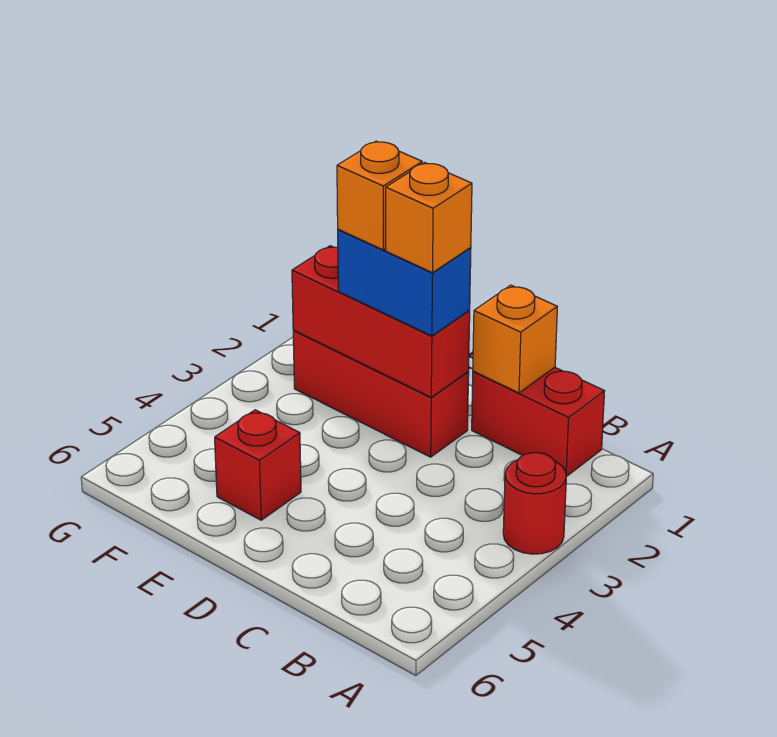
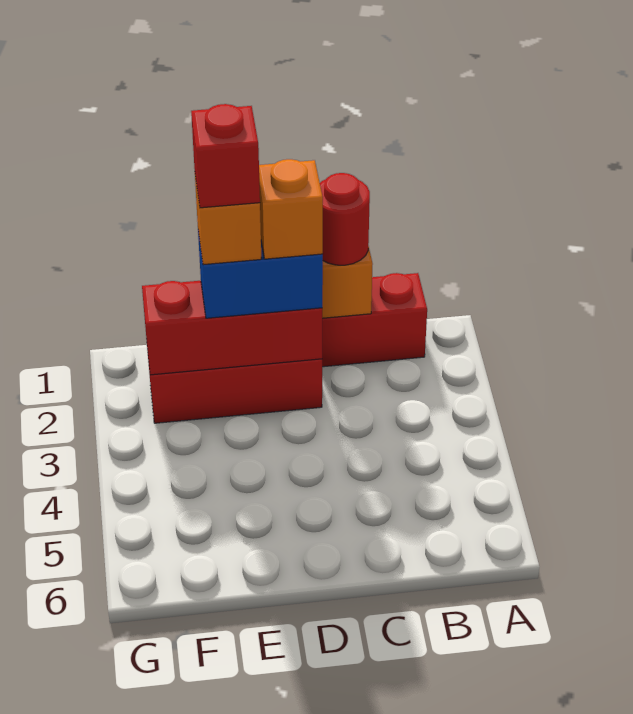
red round brick A3 level 1 -> red round brick C1 level 3
red brick E5 level 1 -> red brick E2 level 5

